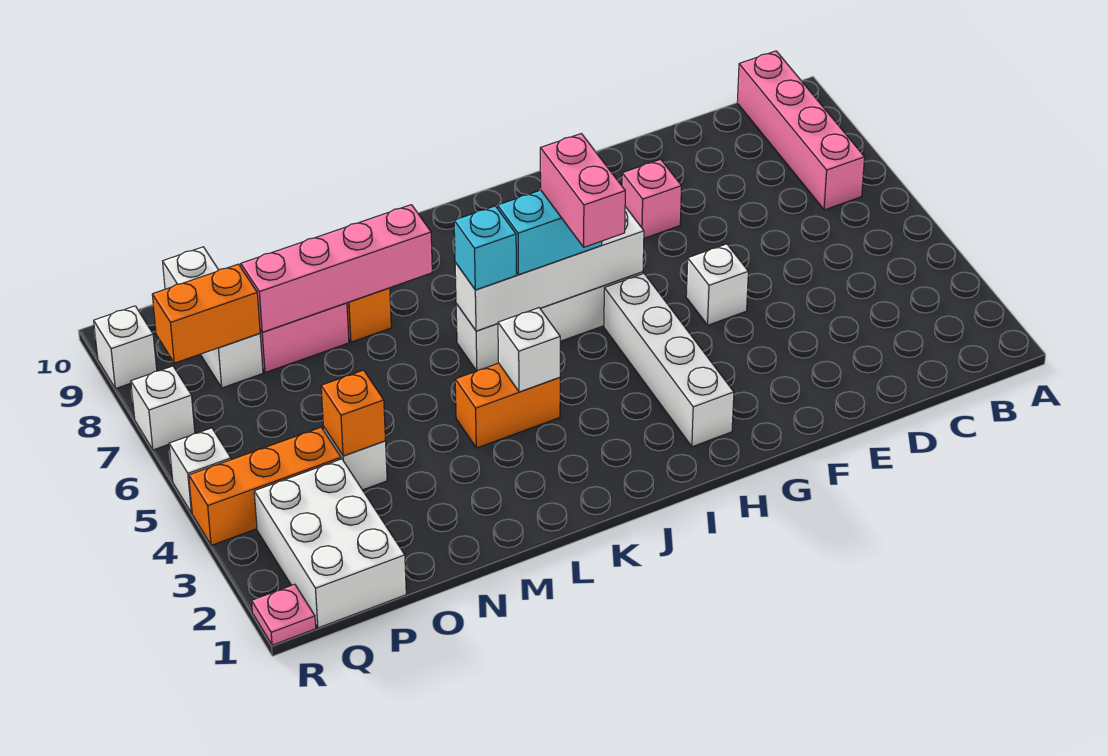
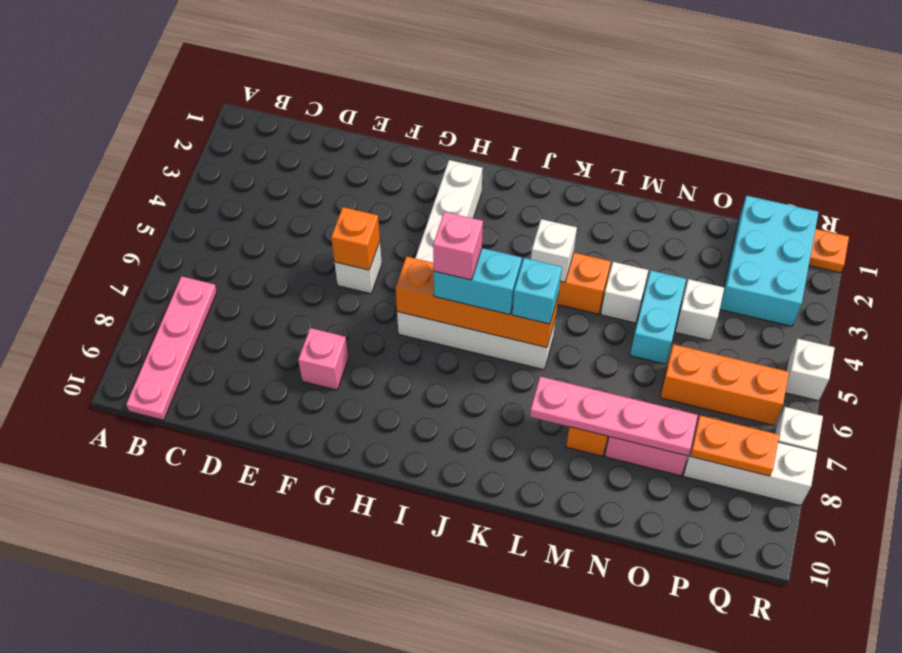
pink brick B7:B10 level 1 -> pink plate B7:B10 level 1
white brick H6:K6 level 2 -> orange brick H6:K6 level 2
pink brick I5:I6 level 4 -> pink brick I6 level 4
pink brick L8:O8 level 2 -> pink plate L8:O8 level 2
none -> cyan brick N4:N5 level 1
orange brick O4 level 2 -> orange brick F5 level 2
white brick P1:Q3 level 1 -> cyan brick P1:Q3 level 1
orange brick P4:R4 level 1 -> orange brick O6:Q6 level 1
white brick P8:P10 level 1 -> white brick P8:R8 level 1
orange brick P8:Q8 level 2 -> orange plate P8:Q8 level 2
pink plate R1 level 1 -> orange plate R1 level 1
white brick R9 level 1 -> white brick M4 level 1

